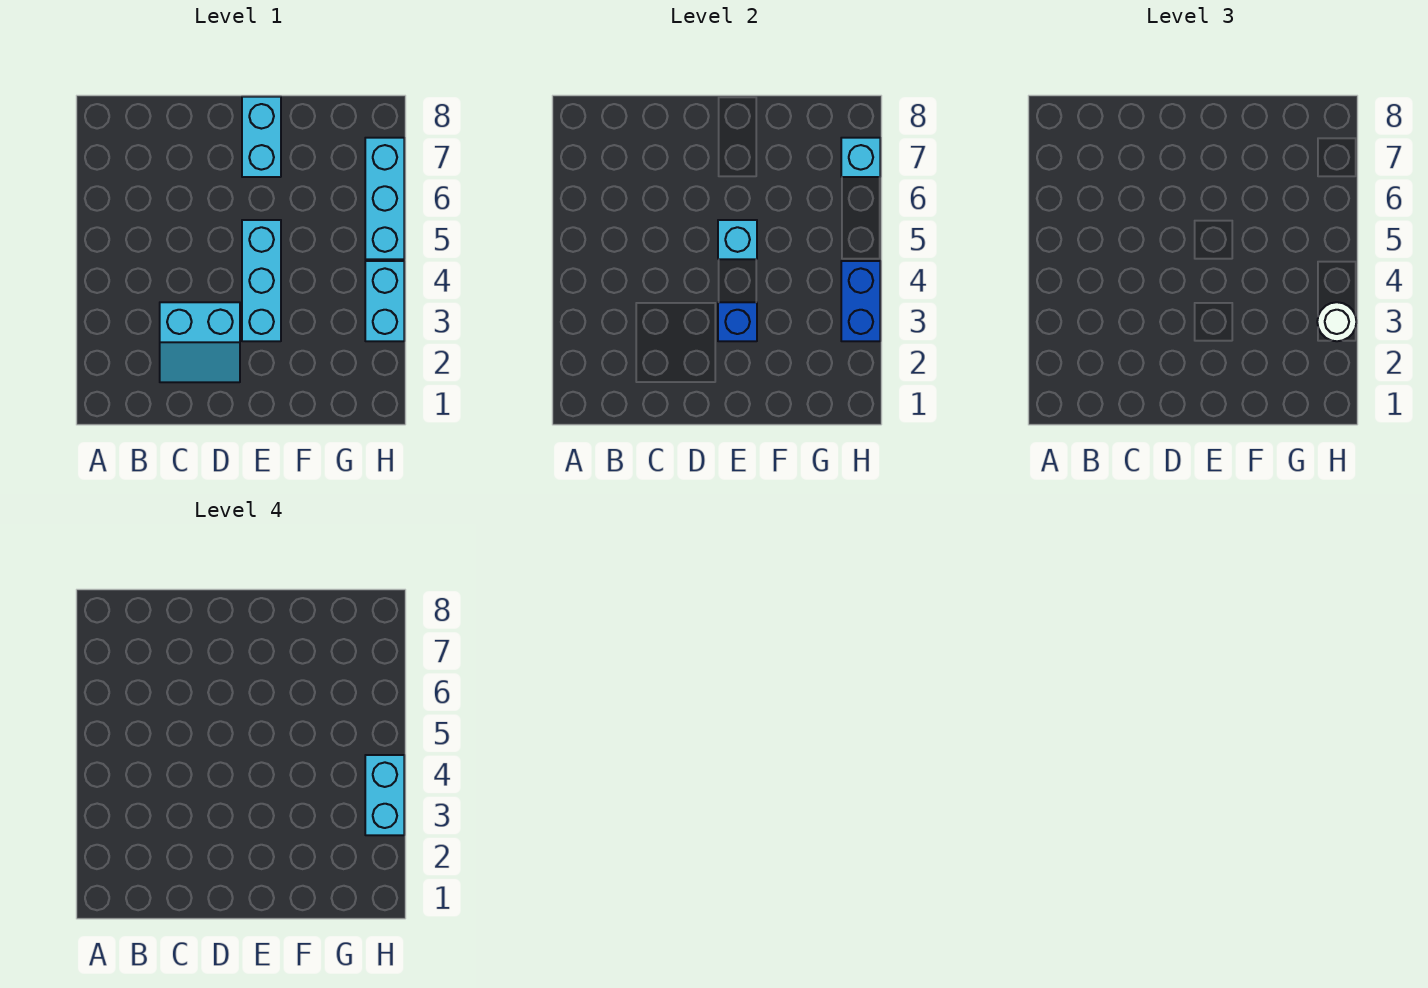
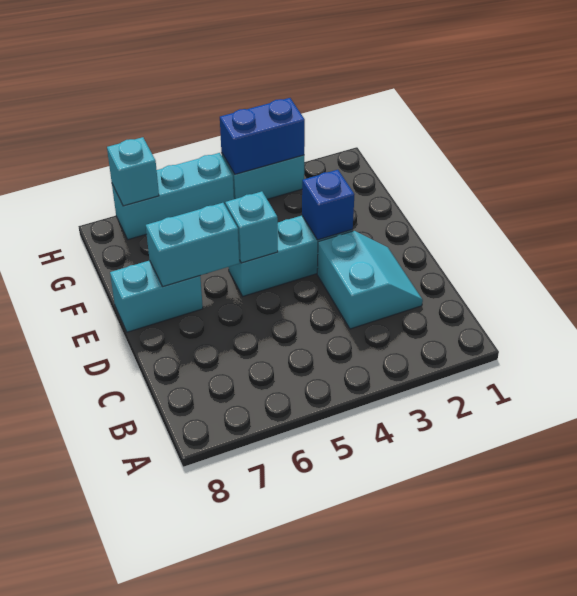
white round brick H3 level 3 -> none
cyan brick H3:H4 level 4 -> cyan brick E6:E7 level 2

